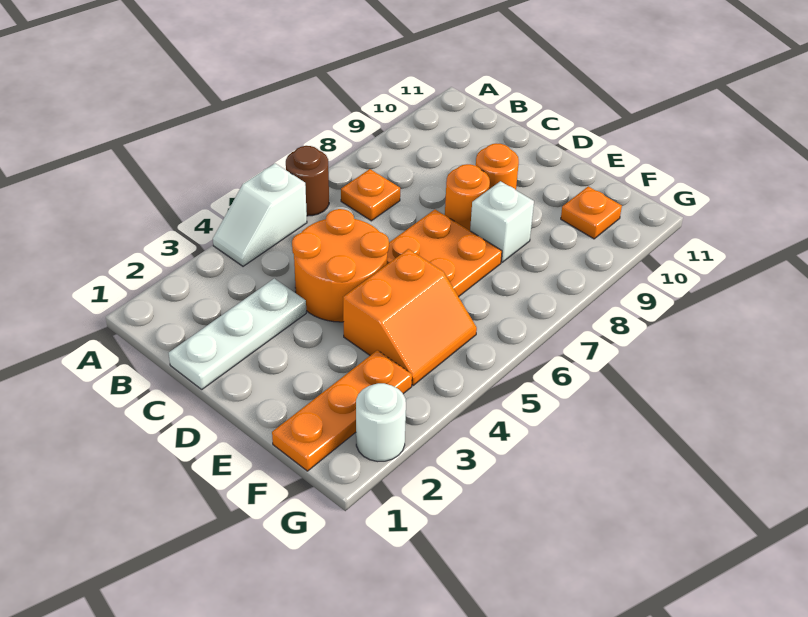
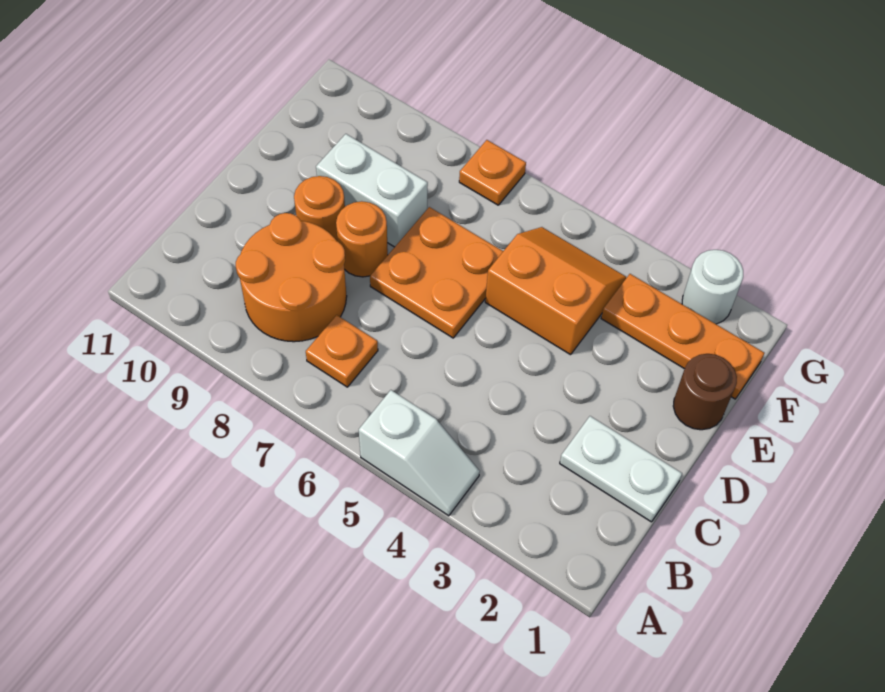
brown round brick A6 level 1 -> brown round brick E1 level 1
white plate C1:C3 level 1 -> white plate C1:C2 level 1
orange round brick C4:D5 level 1 -> orange round brick B8:C9 level 1
white brick E8 level 1 -> white brick E8:E9 level 1
orange plate F10 level 1 -> orange plate G7 level 1

